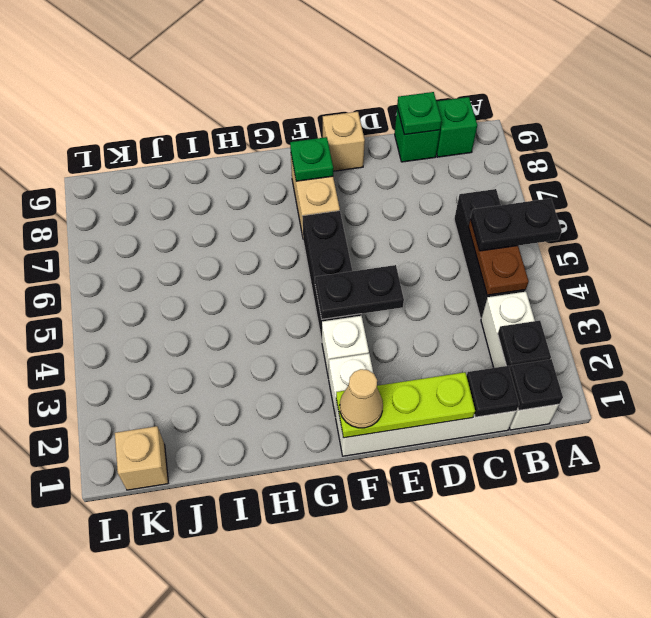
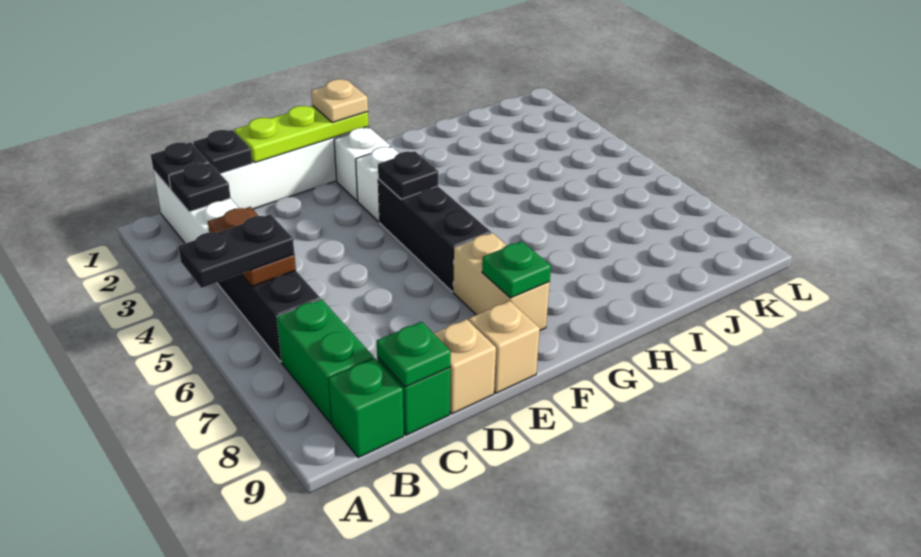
none -> green brick B7:B8 level 1
black plate E4:F4 level 2 -> black plate F4 level 2
tan cone F1 level 3 -> tan plate F1 level 3
tan brick K1 level 1 -> tan brick D9 level 1

